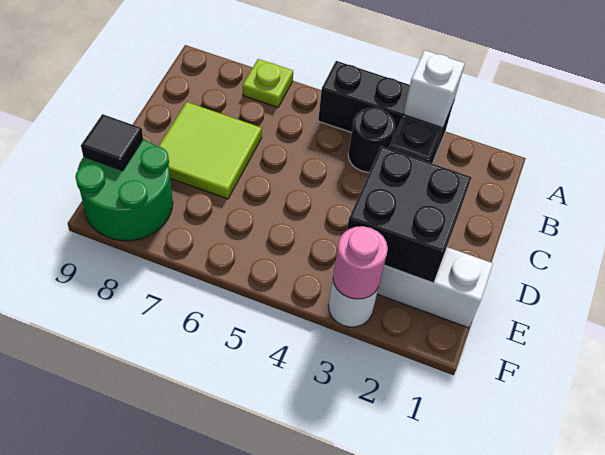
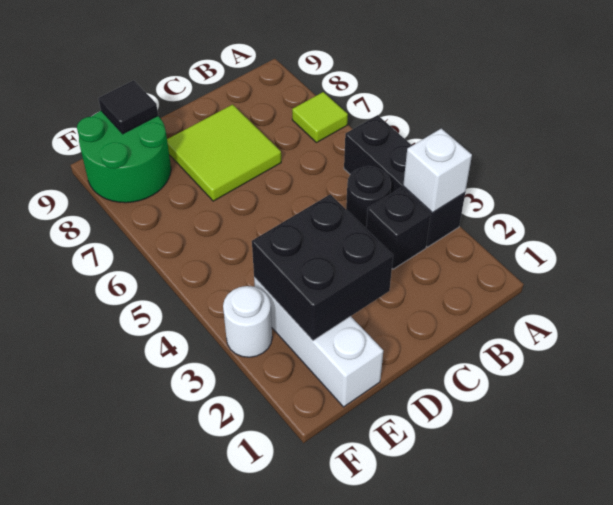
lime plate A7 level 1 -> lime tile A7 level 1
pink round brick F3 level 2 -> none

